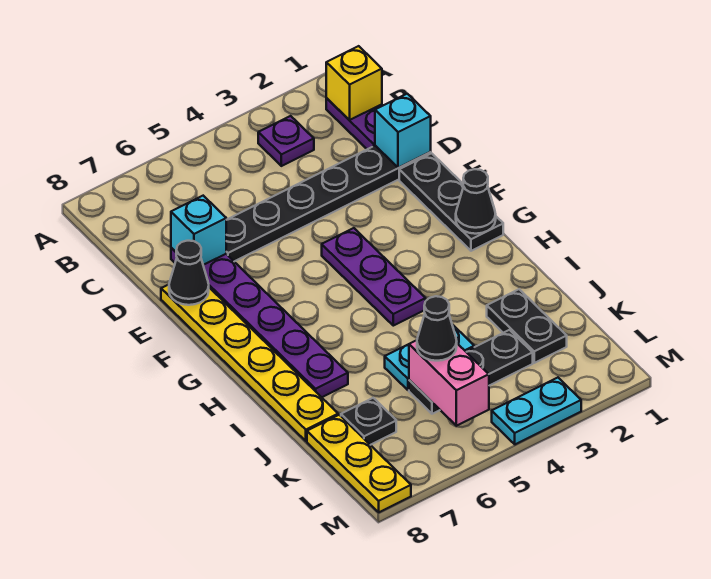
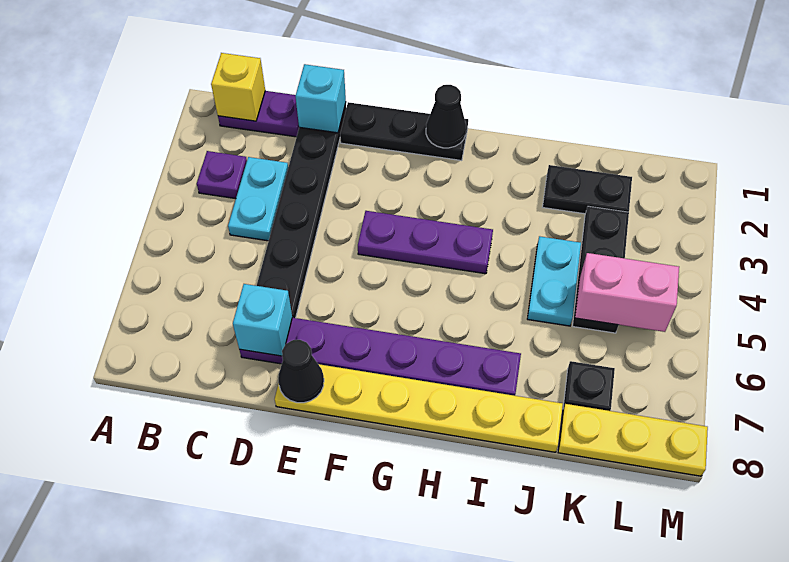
black cone K5 level 3 -> none
cyan plate M3:M4 level 1 -> cyan plate C3:C4 level 1

